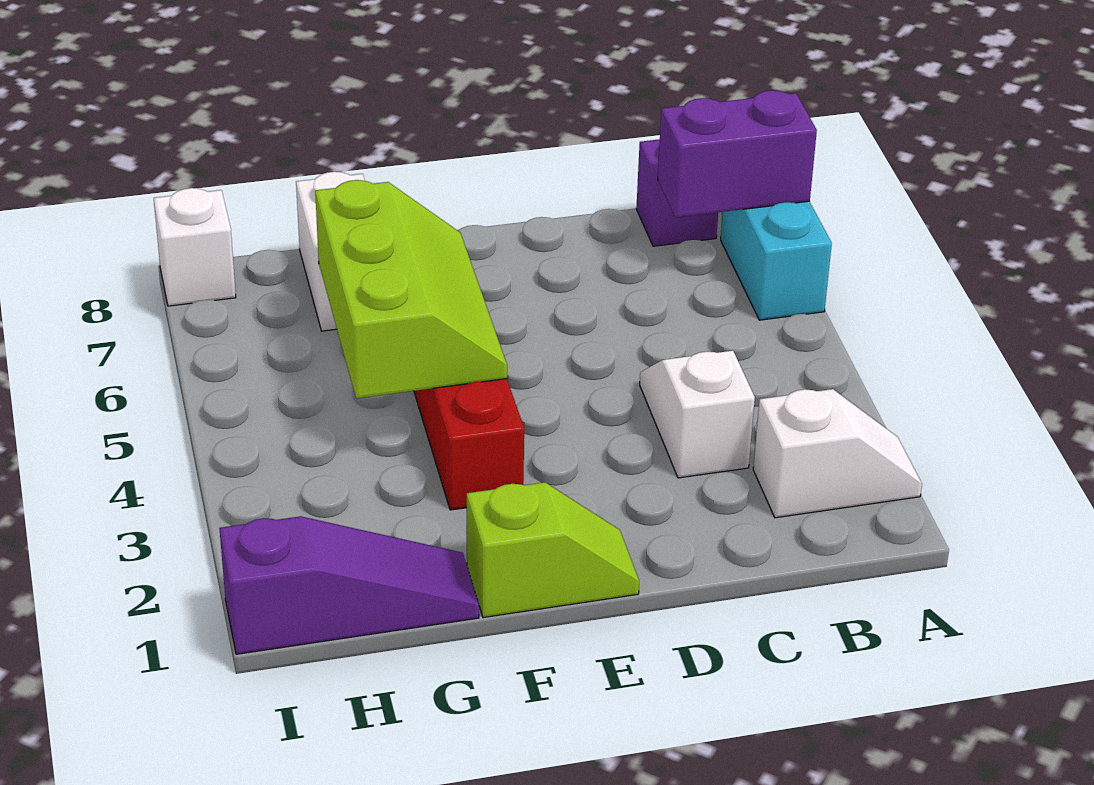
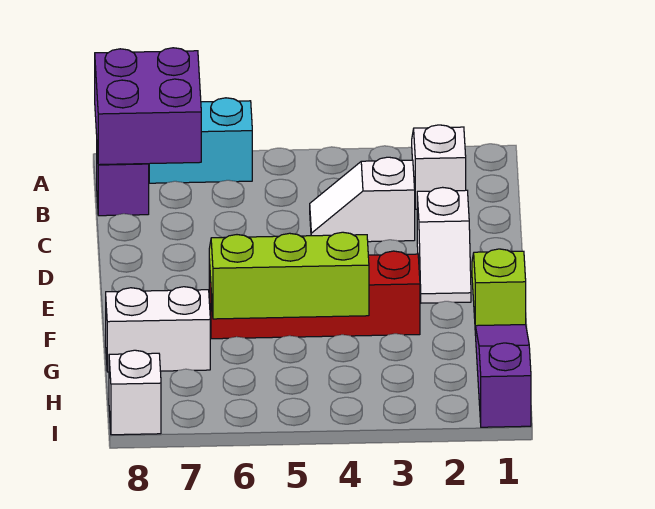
purple brick A7:B7 level 2 -> purple brick A7:B8 level 2
none -> white slope D2:E2 level 1 top D

